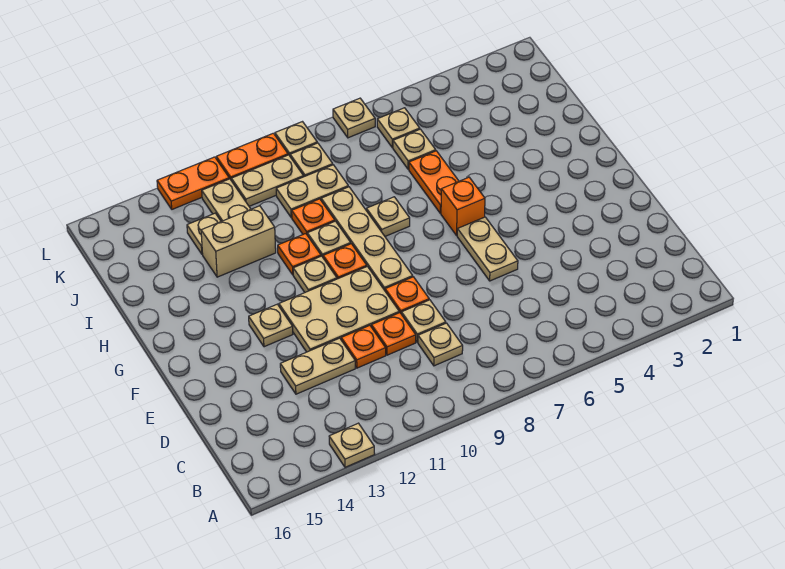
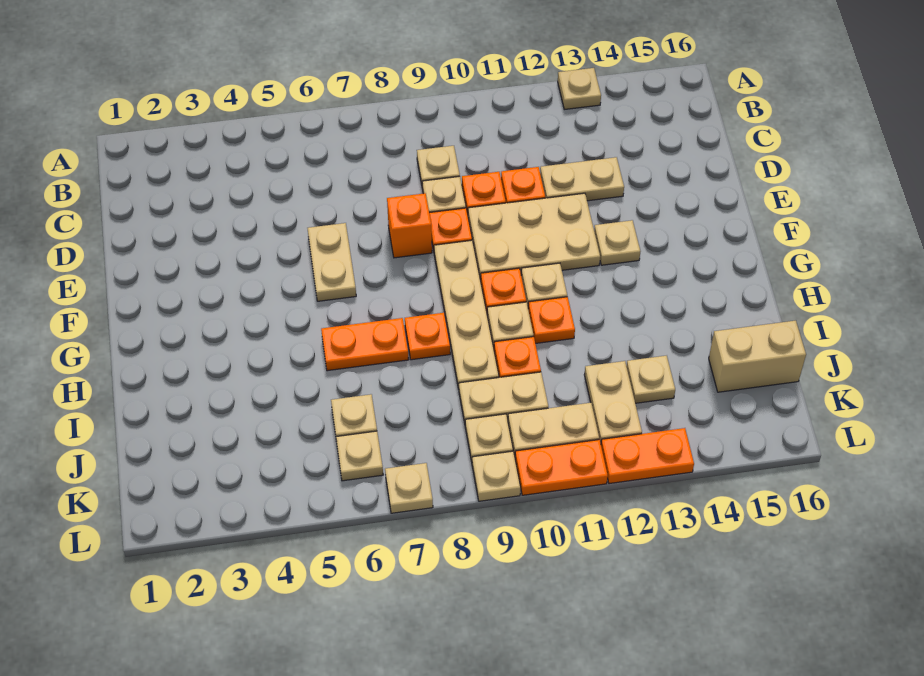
orange brick G6 level 1 -> orange brick E8 level 1
orange plate H6:I6 level 1 -> orange plate H6:H7 level 1
tan plate H8 level 1 -> orange plate H8 level 1
tan brick I12:I13 level 1 -> tan brick J15:J16 level 1

